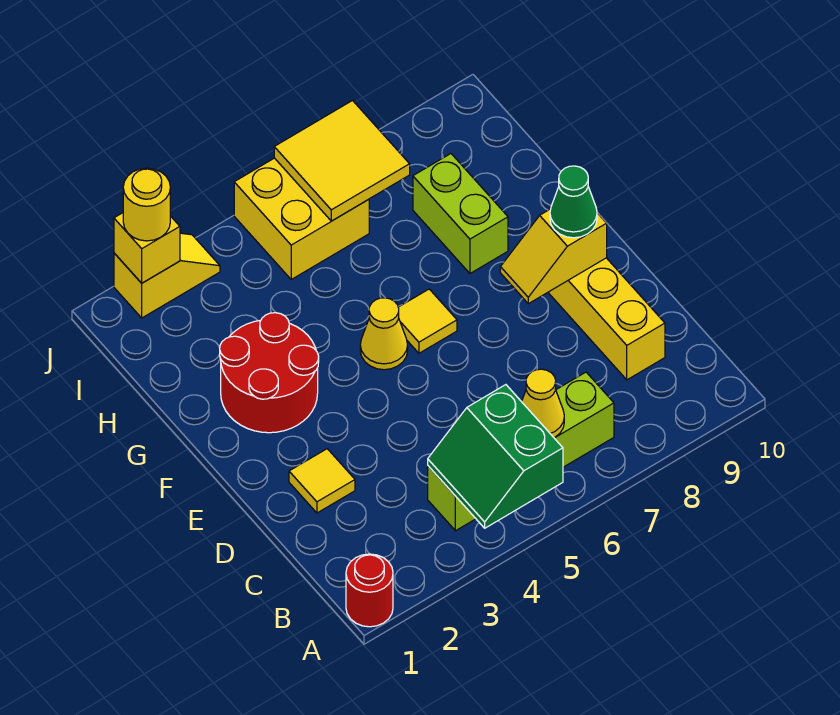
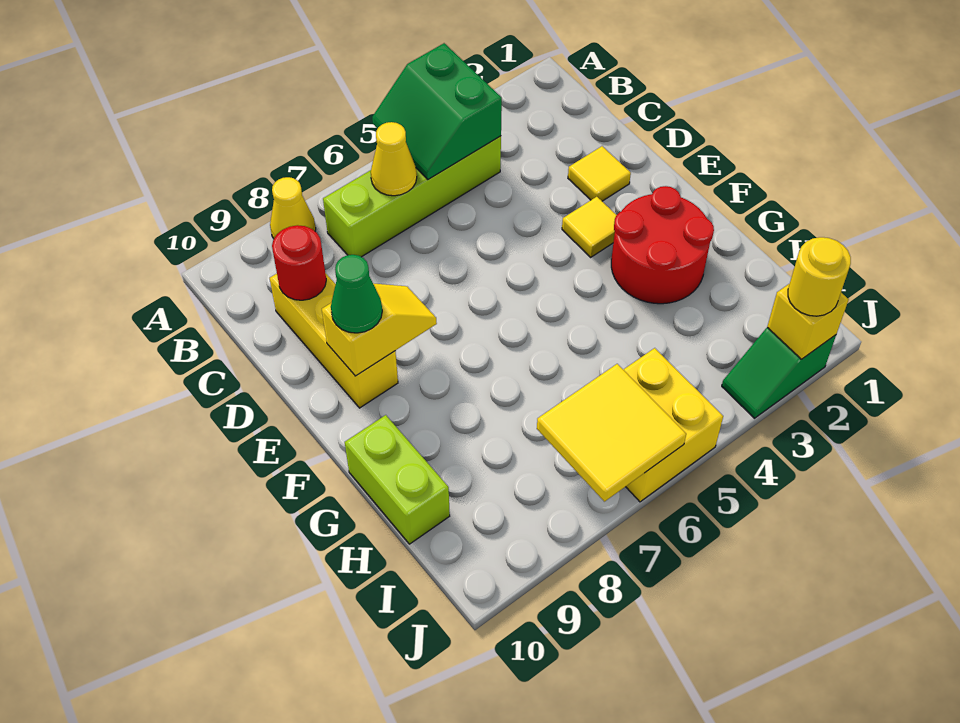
red round brick A1 level 1 -> red round brick C9 level 2
green slope A4:B5 level 2 top 5 -> green slope A4:B5 level 2 top 4
yellow cone F5 level 1 -> yellow cone A8 level 1
yellow tile F6 level 1 -> yellow tile E3 level 1
lime brick G8:H8 level 1 -> lime brick G10:H10 level 1
yellow slope J2:J3 level 1 top 2 -> green slope J2:J3 level 1 top 2

